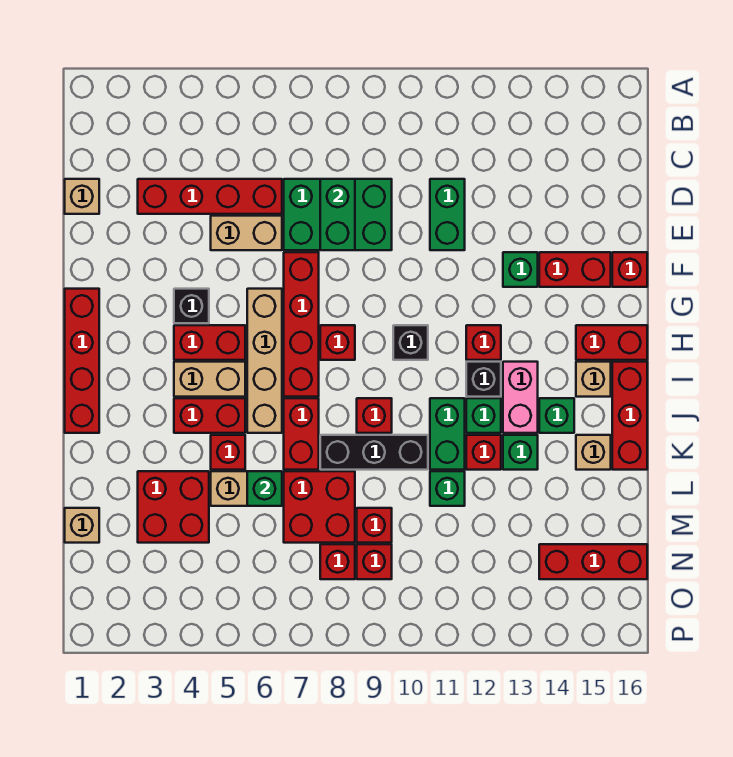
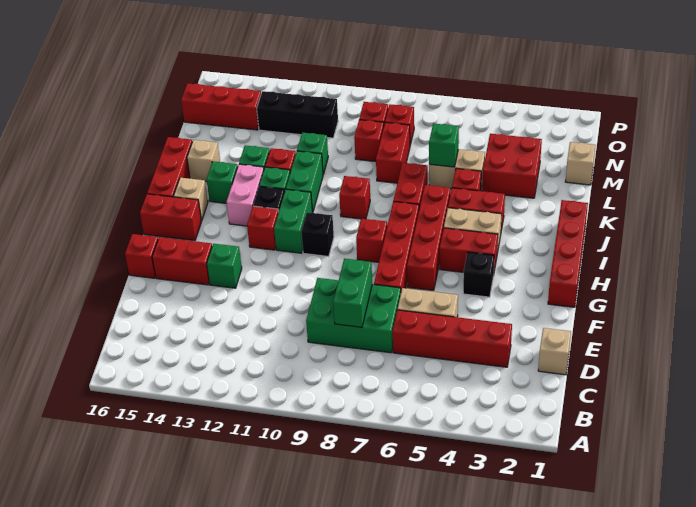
green brick D11:E11 level 1 -> green brick H11:I11 level 1
tan brick G6:J6 level 1 -> red brick G6:J6 level 1
black brick K8:K10 level 1 -> black brick N11:N13 level 1
red brick L7:M8 level 1 -> red brick L8:M8 level 1

